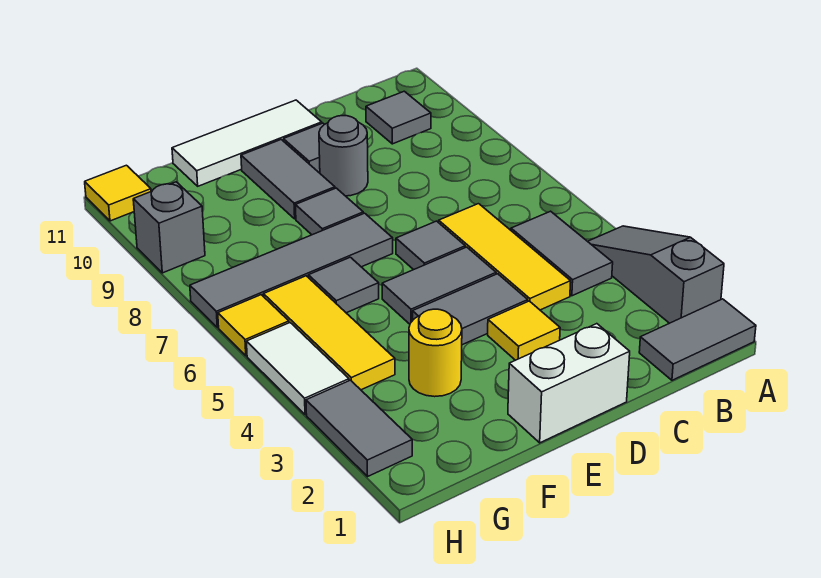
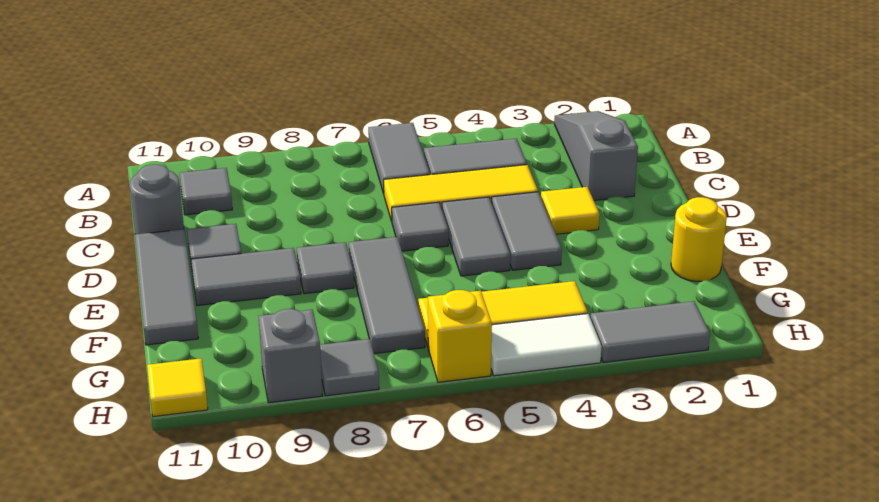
grey tile A1:B1 level 1 -> grey tile A6:B6 level 1
grey slope A2:A4 level 1 top 2 -> grey slope A2:C2 level 1 top C
white brick D1:E1 level 1 -> none
grey round brick D9 level 1 -> grey round brick C11 level 1
white tile D11:F11 level 1 -> grey tile D11:F11 level 1
grey tile E7:H7 level 1 -> grey tile E7:G7 level 1
yellow round brick F3 level 1 -> yellow round brick F1 level 1
grey tile F6 level 1 -> grey tile H8 level 1
yellow tile H6 level 1 -> yellow brick H6 level 1

